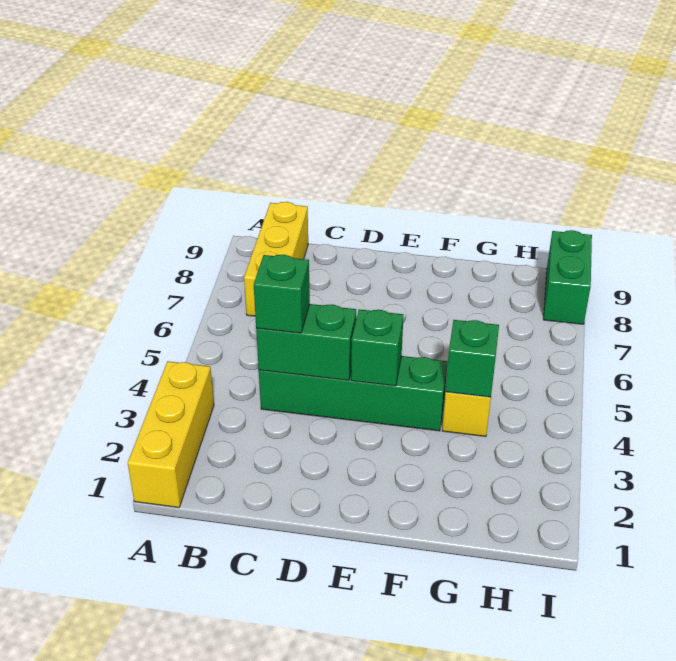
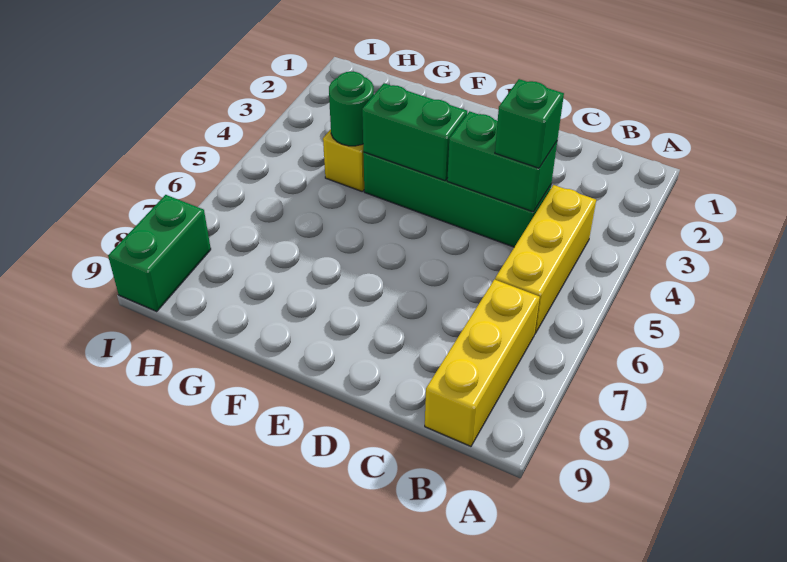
yellow brick A1:A3 level 1 -> yellow brick B4:B6 level 1
green brick E4 level 2 -> green brick E4:F4 level 2
green brick G4 level 2 -> green round brick G4 level 2

